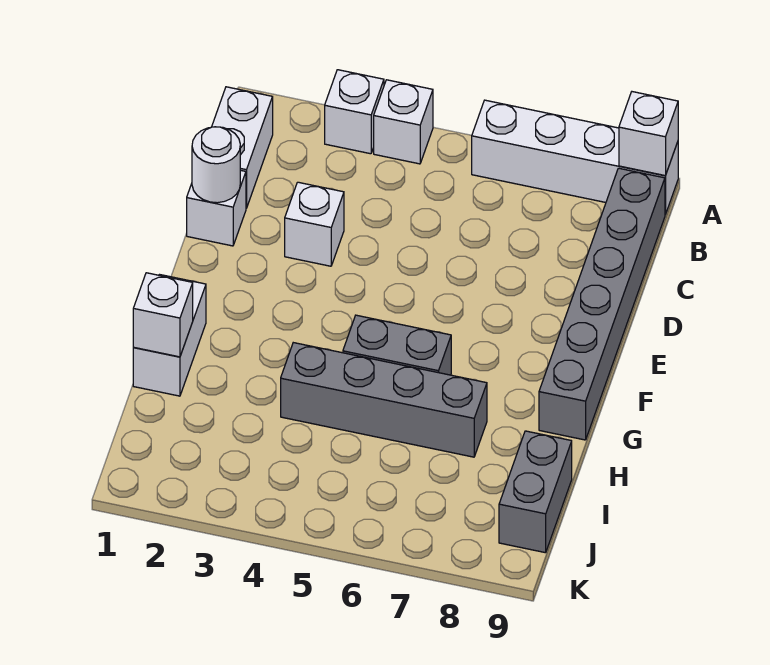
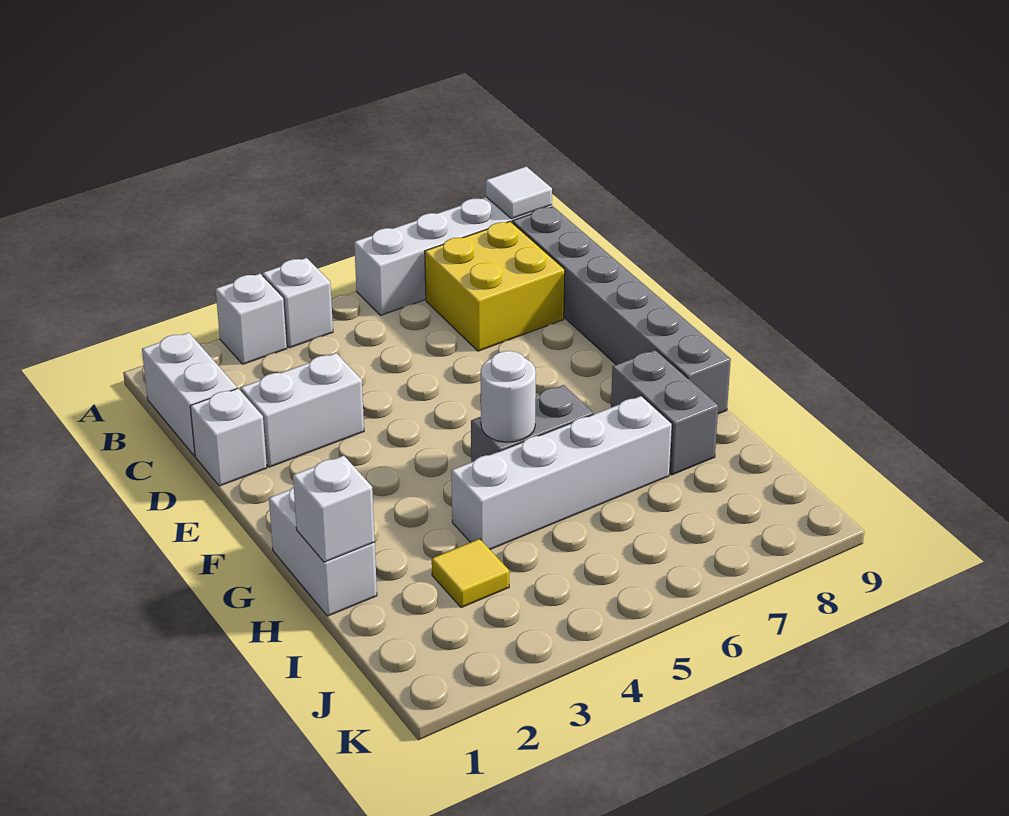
white brick A9 level 2 -> white tile A9 level 2
none -> yellow brick B7:C8 level 1
white round brick D1 level 2 -> white round brick G5 level 2
white brick D3 level 1 -> white brick D2:D3 level 1
grey brick H4:H7 level 1 -> white brick H4:H7 level 1
none -> yellow tile I3 level 1
grey brick I9:J9 level 1 -> grey brick G8:H8 level 1

